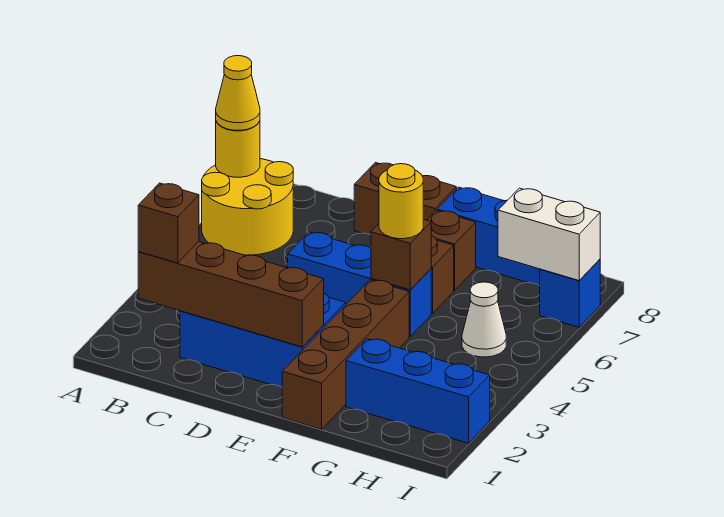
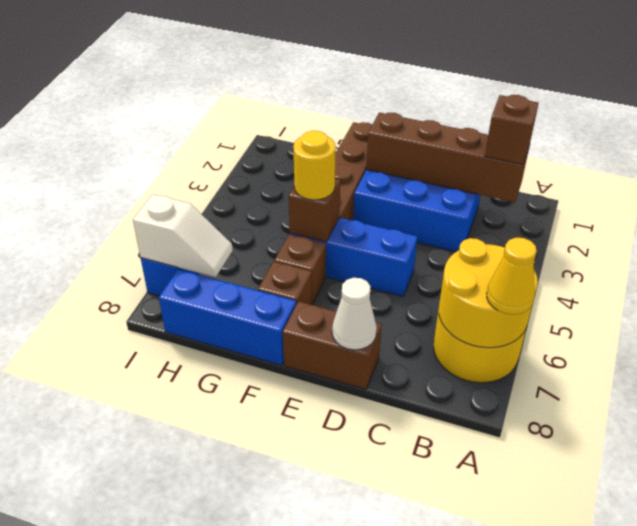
yellow round brick A7 level 2 -> yellow round brick A6:B7 level 2
blue brick G2:I2 level 1 -> none
white cone H5 level 1 -> white cone D8 level 2
white brick H7:I7 level 2 -> white slope H7:I7 level 2 top I

